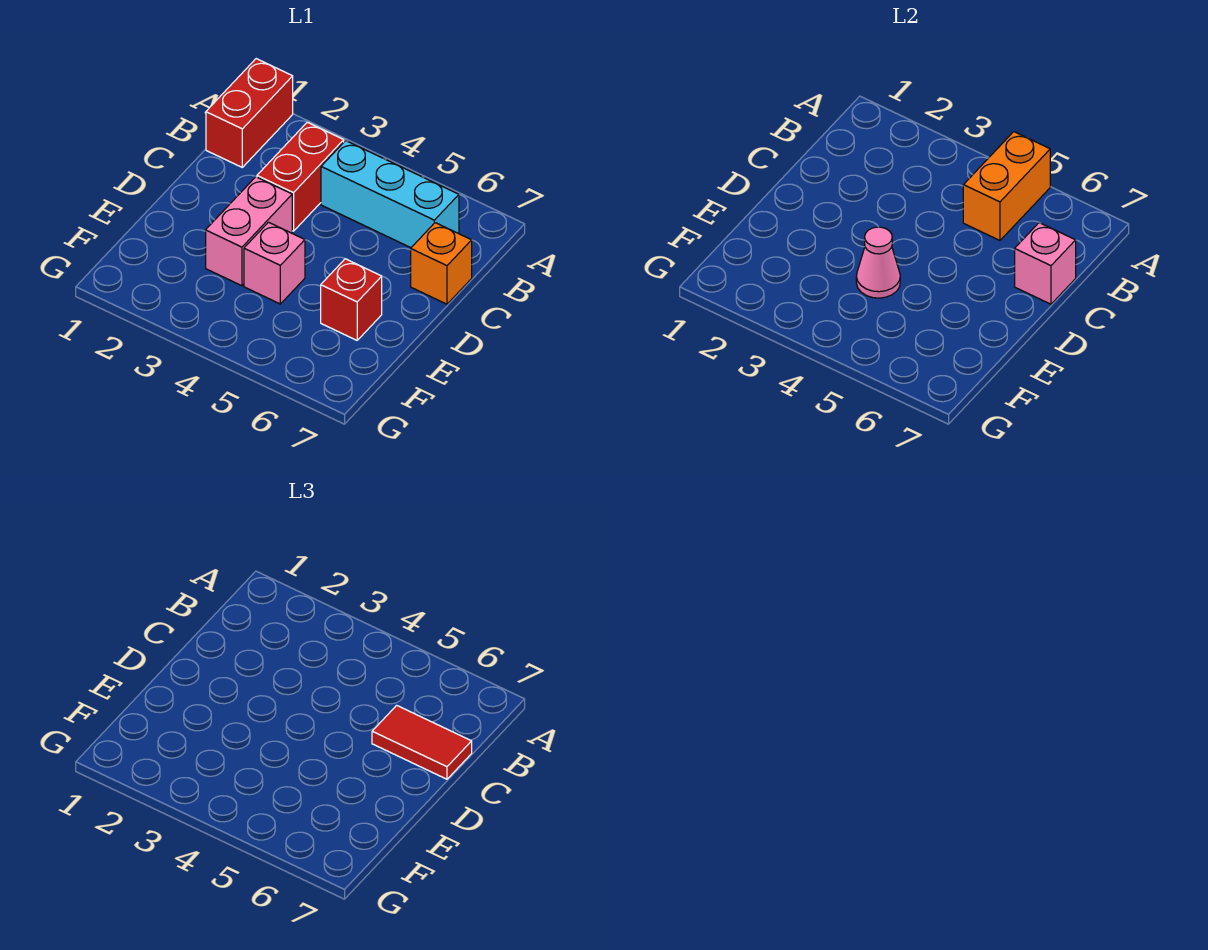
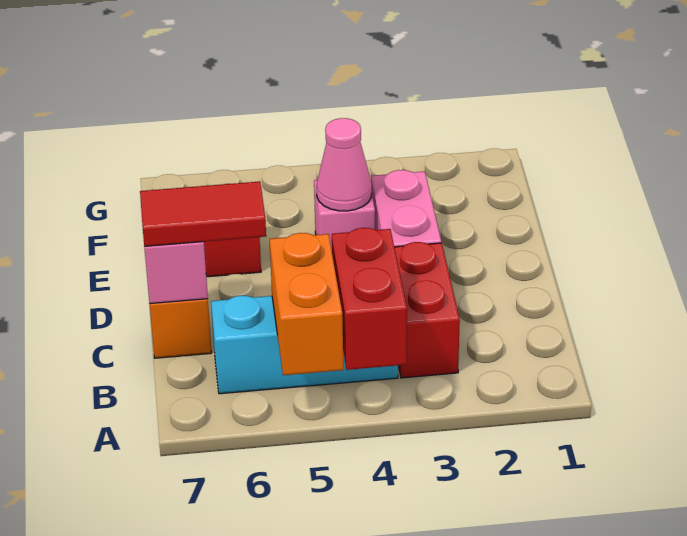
red brick A1:B1 level 1 -> red brick A4:B4 level 2

